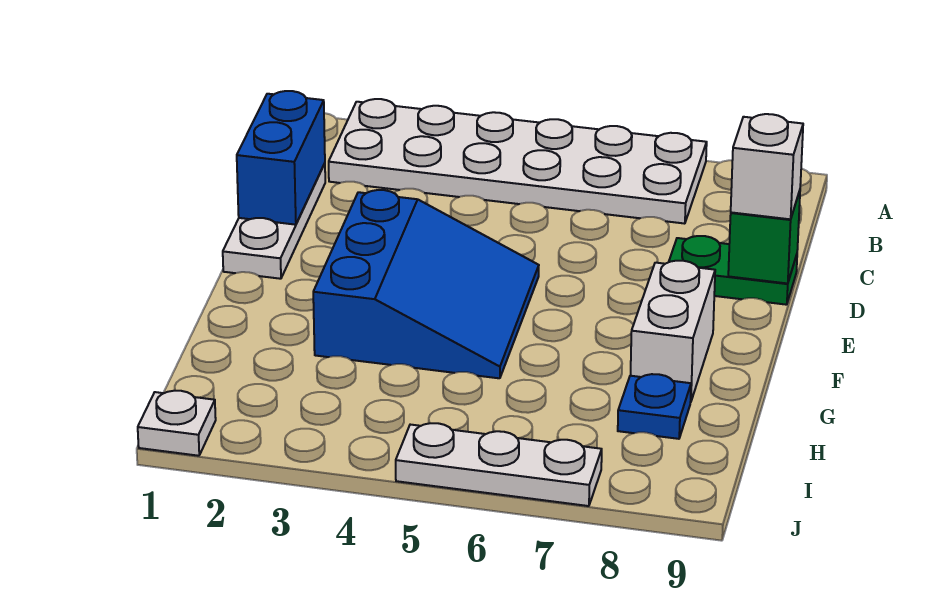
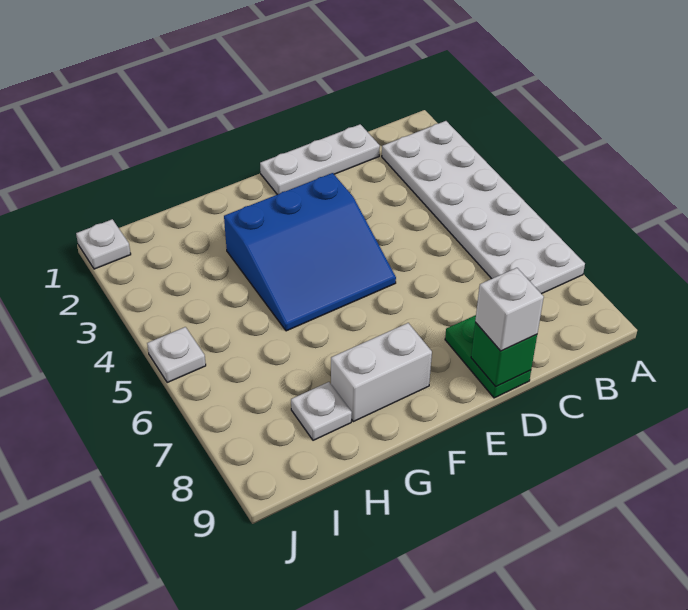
blue brick C1:D1 level 2 -> none
blue plate H8 level 1 -> white plate H8 level 1
white plate J5:J7 level 1 -> white plate J5 level 1

